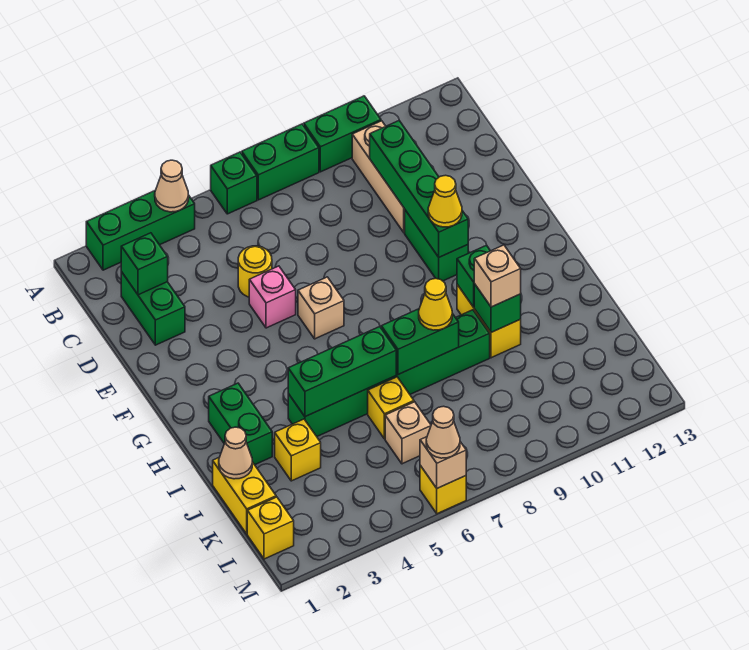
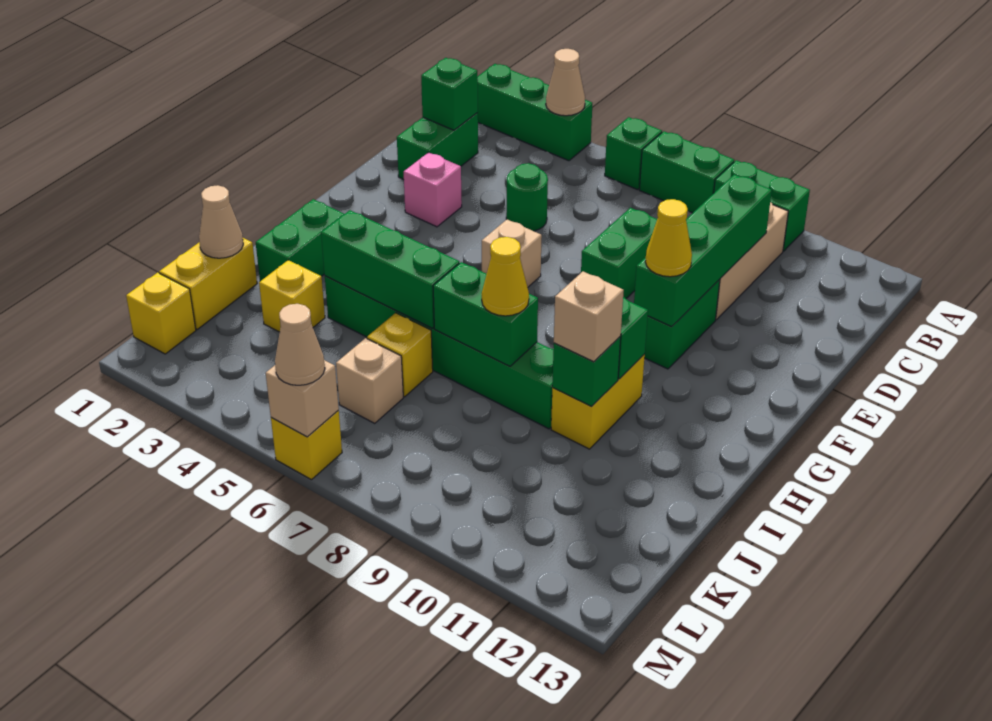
yellow round brick D5 level 1 -> green round brick D5 level 1
none -> green brick D8:E8 level 1
pink brick E5 level 1 -> pink brick E3 level 1

